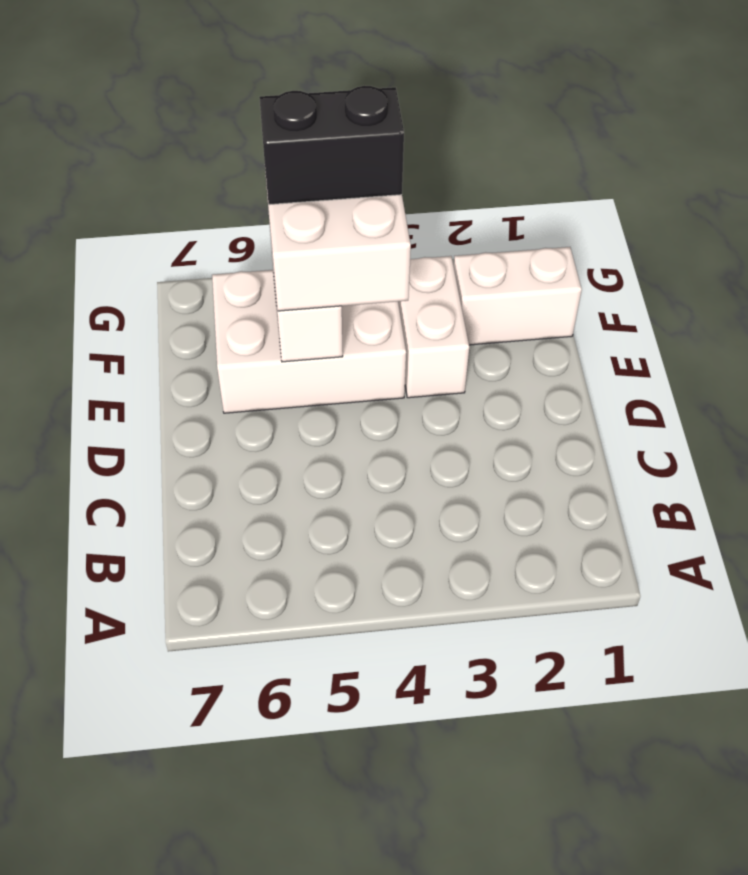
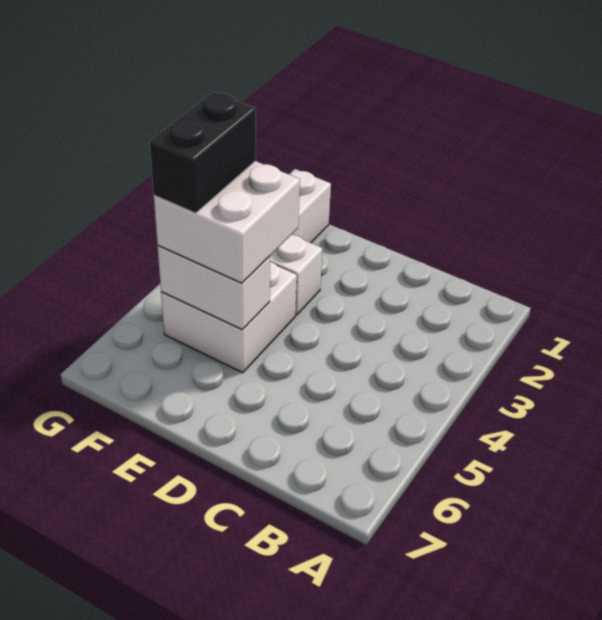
white brick E4:F6 level 1 -> white brick E4:F5 level 1

